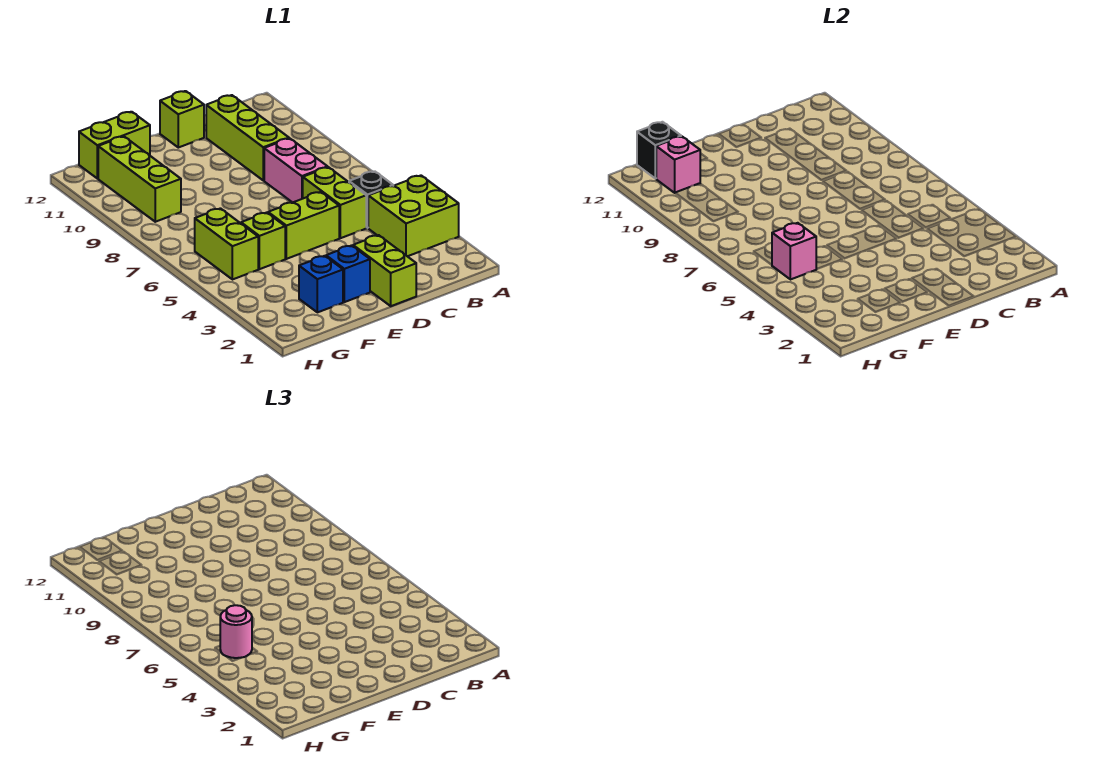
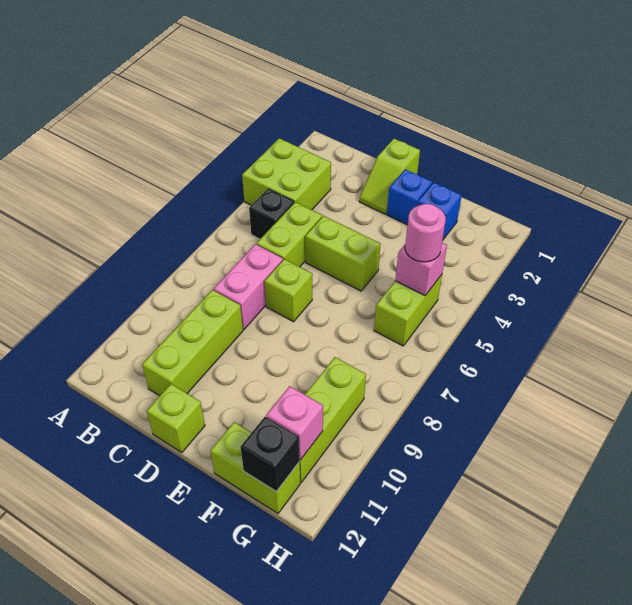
lime brick D1:D2 level 1 -> lime slope D1:D2 level 1 top 1
lime brick F5 level 1 -> lime brick D7 level 1

